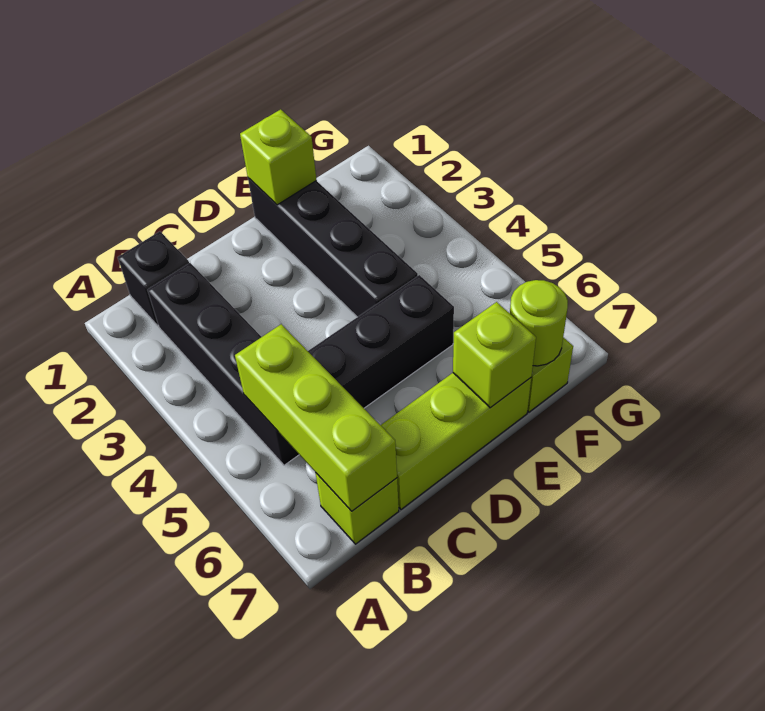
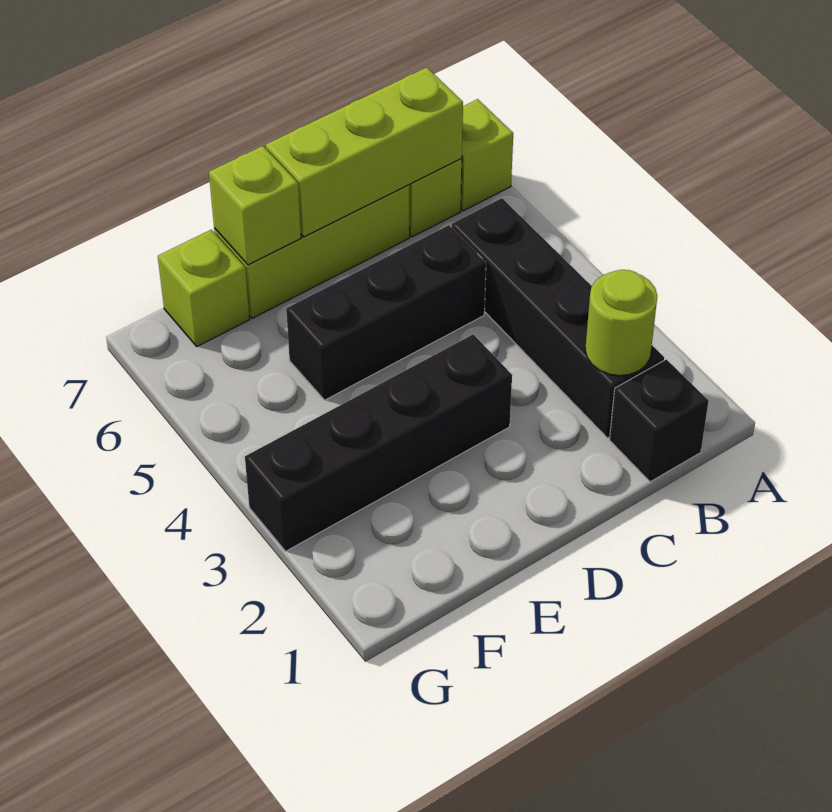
lime brick B5:B7 level 2 -> lime brick B7:D7 level 2
black brick E1:E4 level 1 -> black brick D3:G3 level 1
lime brick E1 level 2 -> lime brick A7 level 1
lime round brick F7 level 2 -> lime round brick B2 level 2

